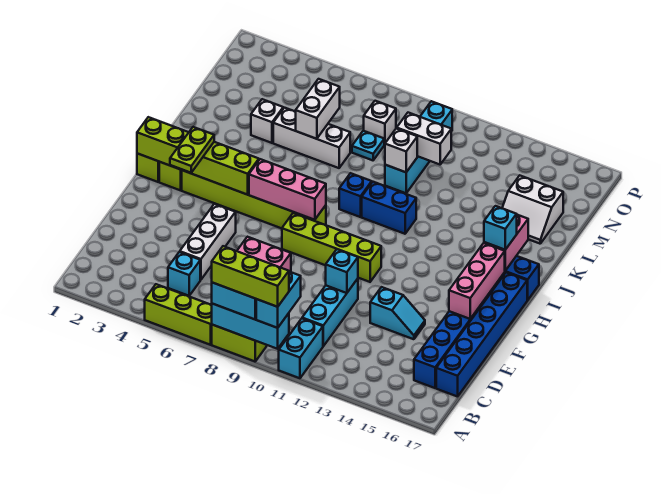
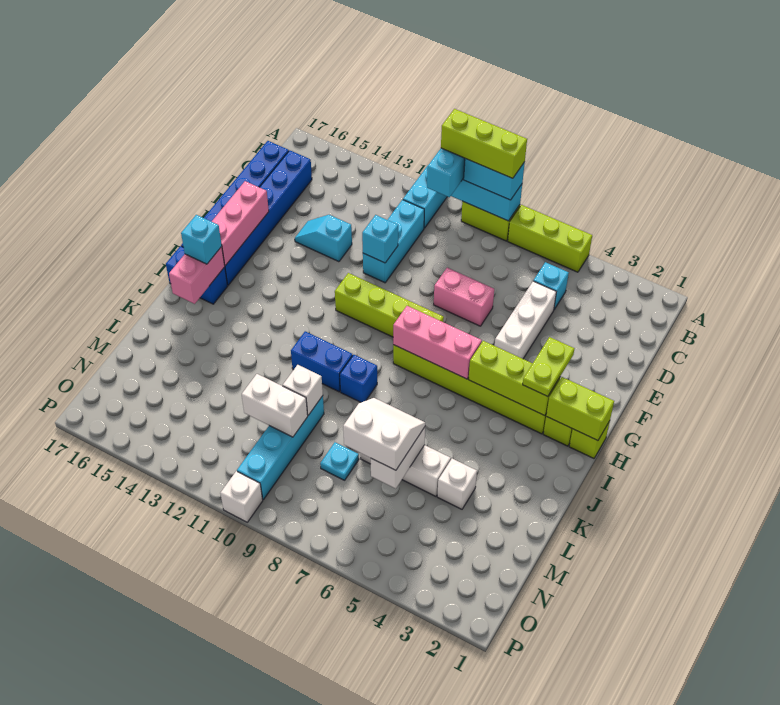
white slope L15:M16 level 1 top M -> white slope L6:M7 level 3 top M
white brick N8 level 1 -> white brick P10 level 1

